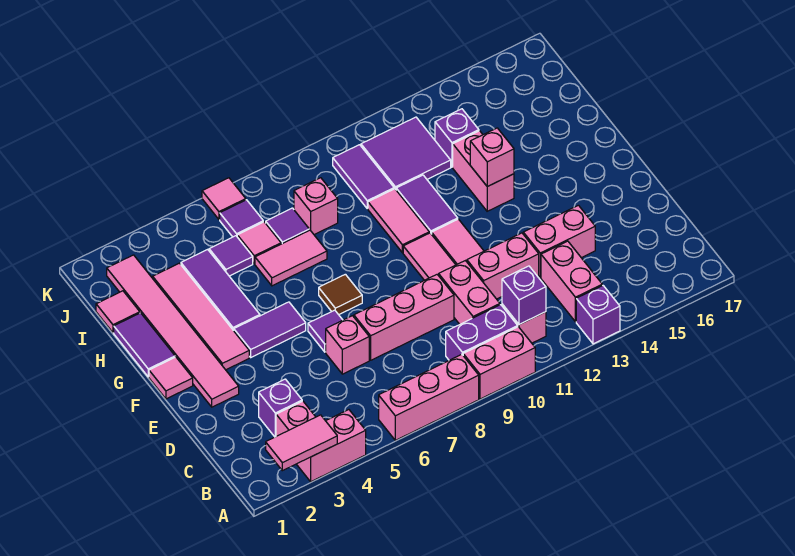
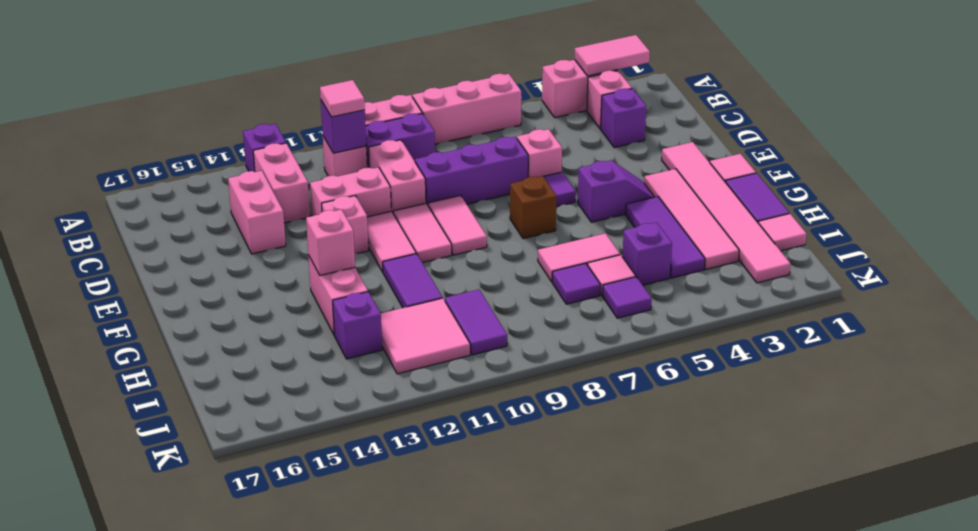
pink brick D7:D9 level 1 -> purple brick D7:D9 level 1
pink brick D13:D14 level 1 -> pink brick C14:D14 level 1
purple tile F4:F5 level 1 -> purple slope F4:F5 level 1 top 5
brown tile F7 level 1 -> brown brick F7 level 1
pink tile G10:H10 level 1 -> pink tile E9:F9 level 1
purple tile I5 level 1 -> purple brick I5 level 1
pink brick I8 level 1 -> pink brick E12 level 1
purple tile I11:J12 level 1 -> pink tile I11:J12 level 1
pink tile K6 level 1 -> pink tile B11 level 3

